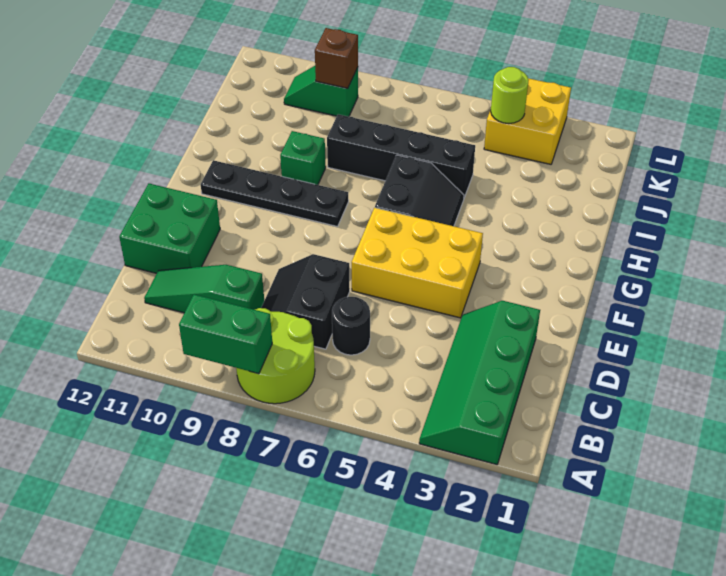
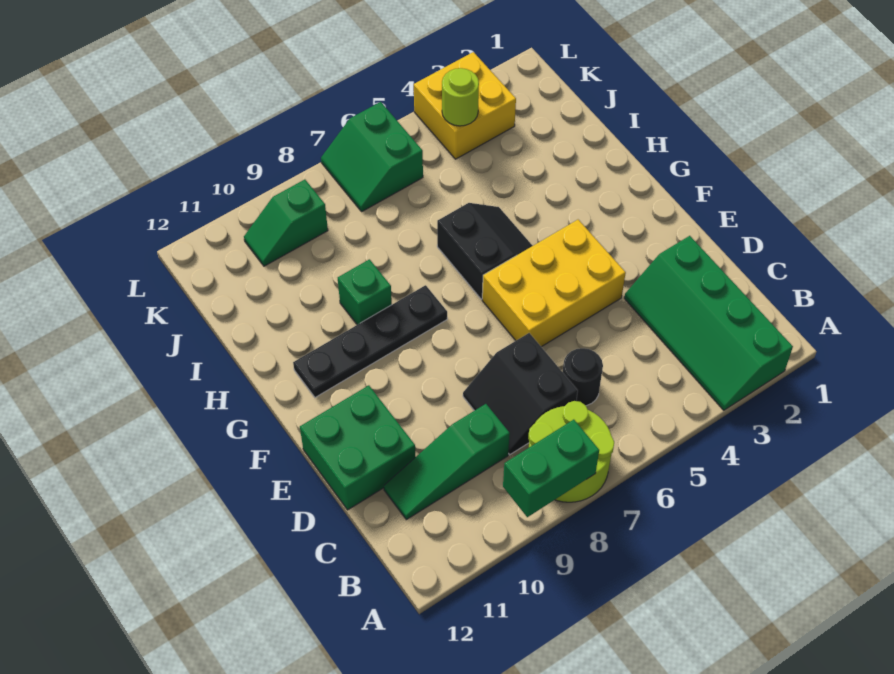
black brick I5:I8 level 1 -> none
none -> green slope K6:L7 level 1 top 6
brown brick K9 level 2 -> none

